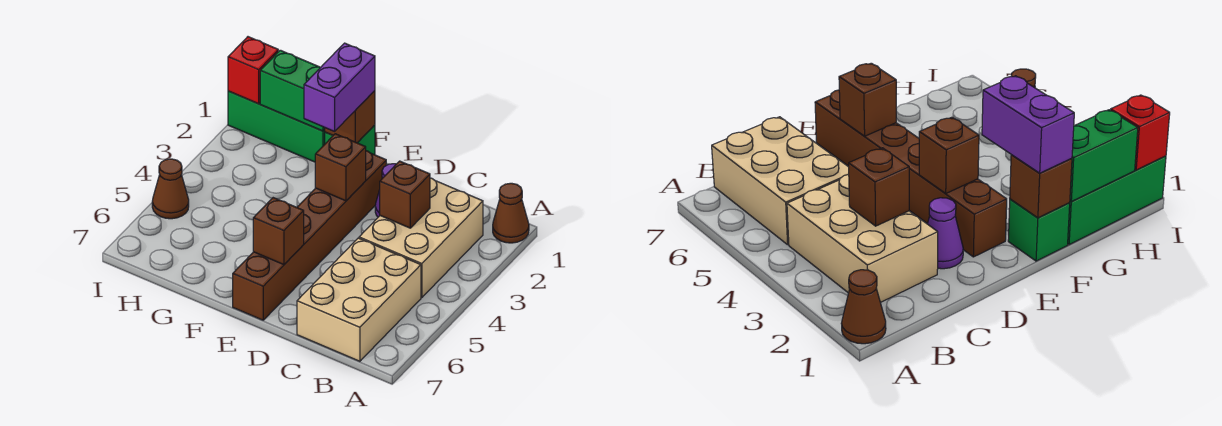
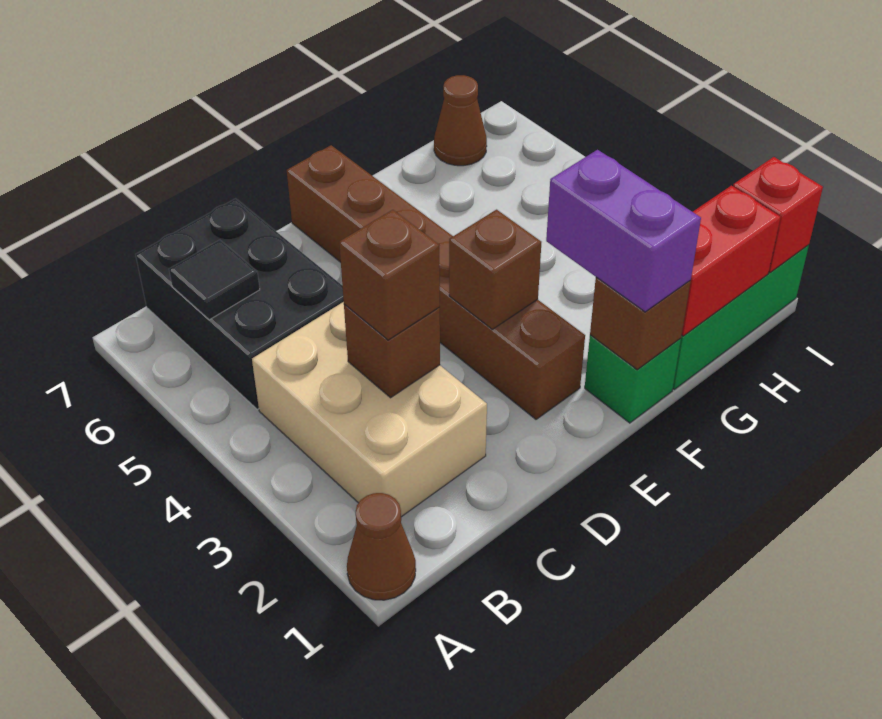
tan brick B5:C7 level 1 -> black brick B5:C7 level 1
none -> black tile B6 level 2
purple cone D2 level 1 -> none
brown brick E6 level 2 -> brown brick C3 level 3
green brick G1:H1 level 2 -> red brick G1:H1 level 2
brown cone I5 level 1 -> brown cone H7 level 1

